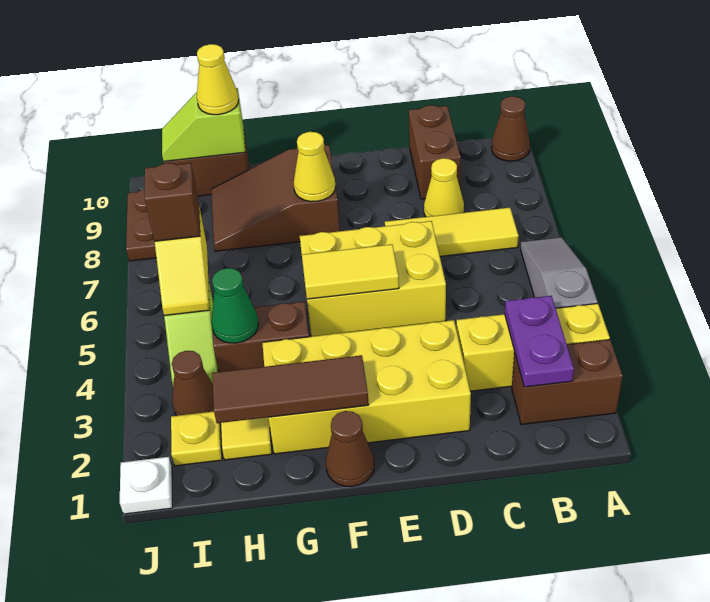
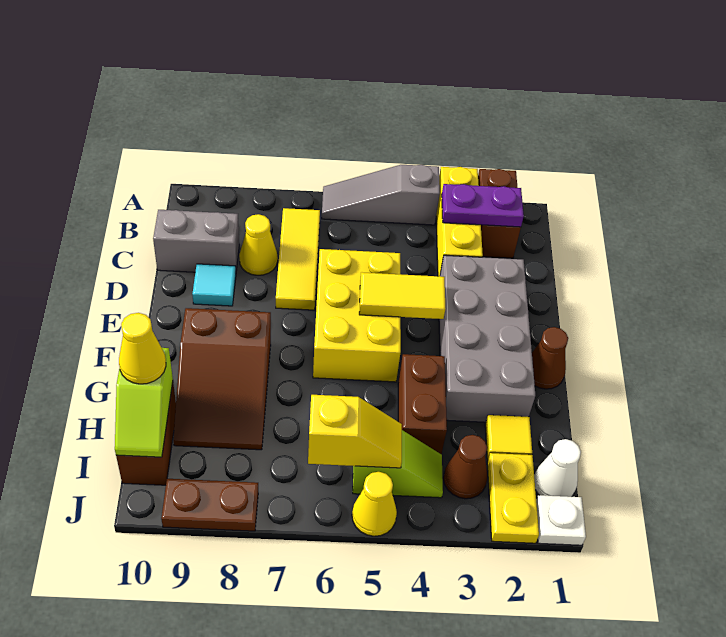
brown cone A10 level 1 -> none
brown brick C9:C10 level 1 -> grey brick C9:C10 level 1
yellow brick D2:G3 level 1 -> grey brick D2:G3 level 1
none -> cyan tile D9 level 1
yellow tile E5:F5 level 2 -> yellow tile E4:E5 level 2
brown tile F2:H2 level 2 -> none
yellow cone F8 level 2 -> yellow cone J5 level 1
green cone H4 level 2 -> none
none -> white cone I1 level 1
yellow plate I2 level 1 -> yellow plate I2:J2 level 1
brown brick I6 level 3 -> none

